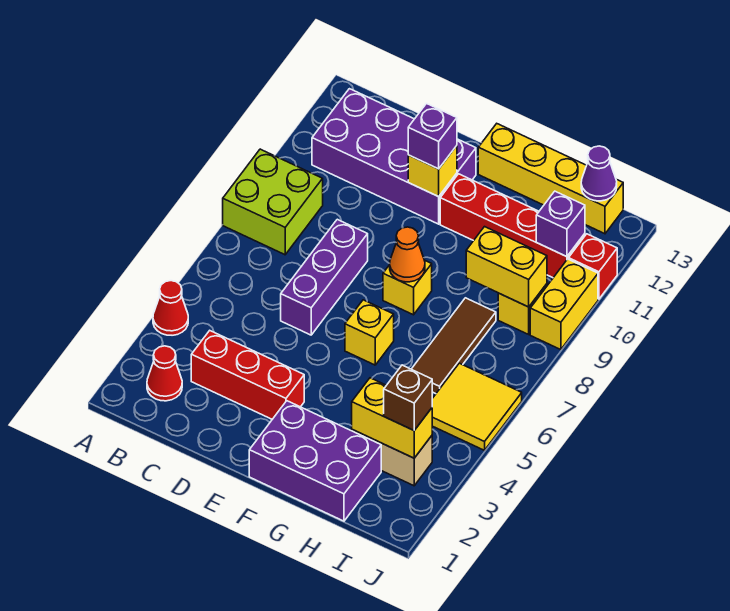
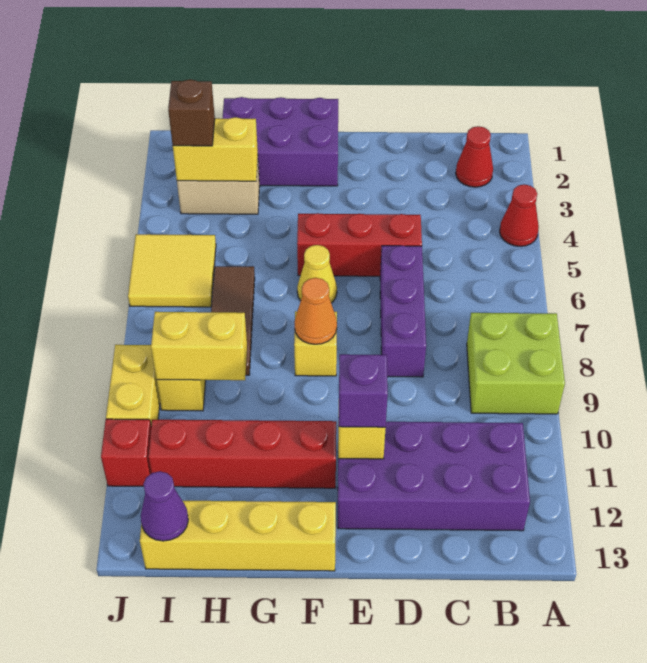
red brick C3:E3 level 1 -> red brick D5:F5 level 1
yellow brick F6 level 1 -> yellow cone F6 level 1
purple brick I11 level 2 -> none

